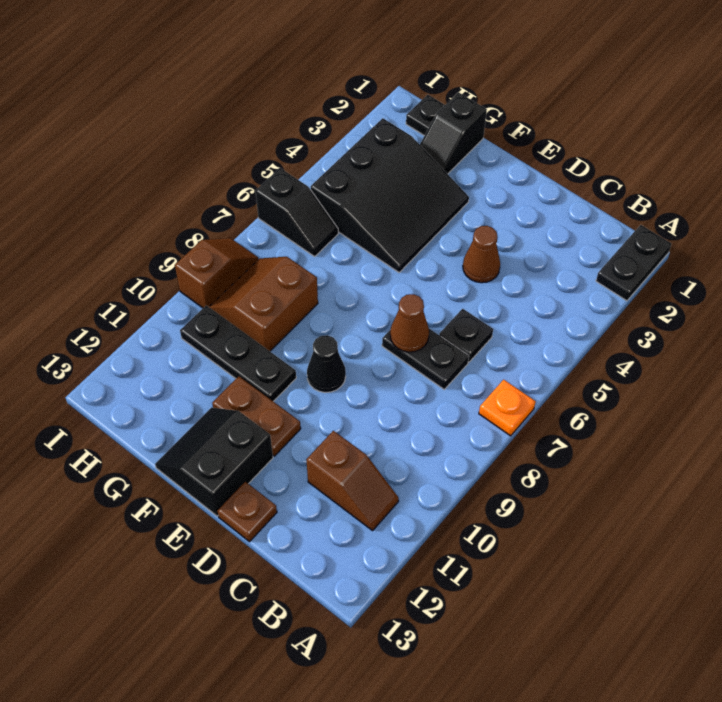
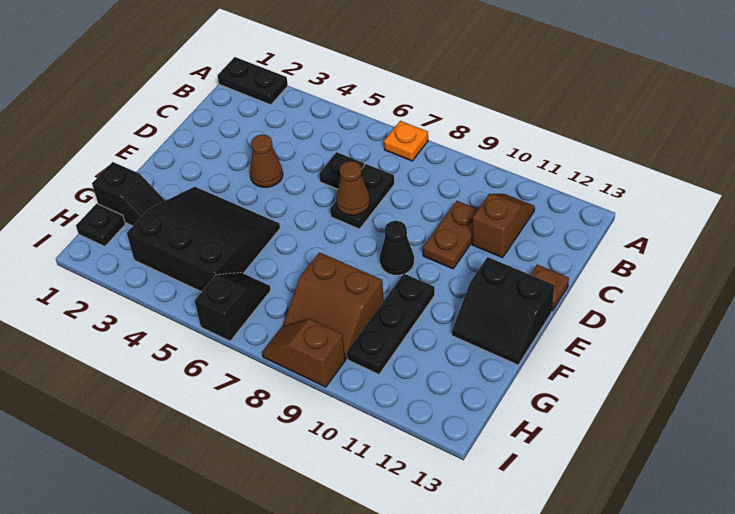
brown plate E11:F11 level 1 -> brown plate C10:D10 level 1

